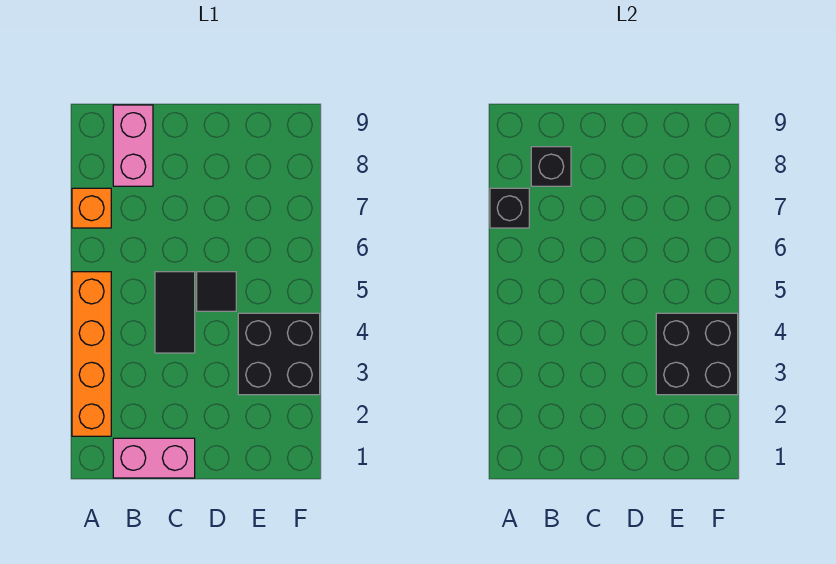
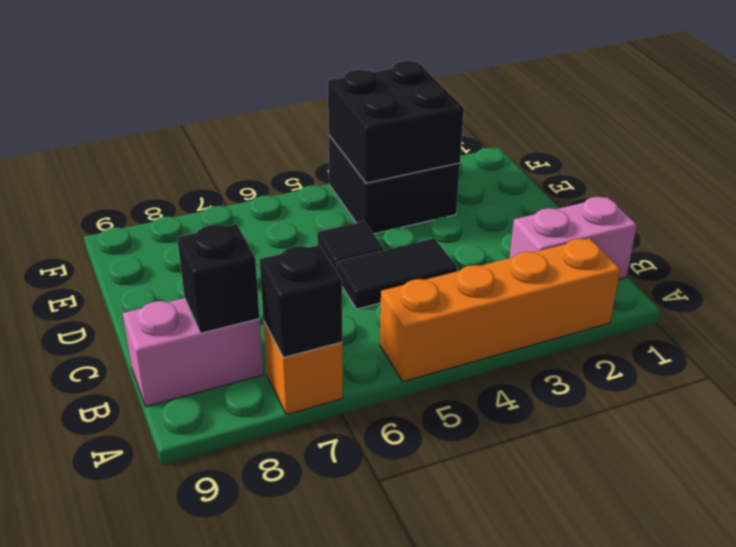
pink brick B1:C1 level 1 -> pink brick B1:B2 level 1

